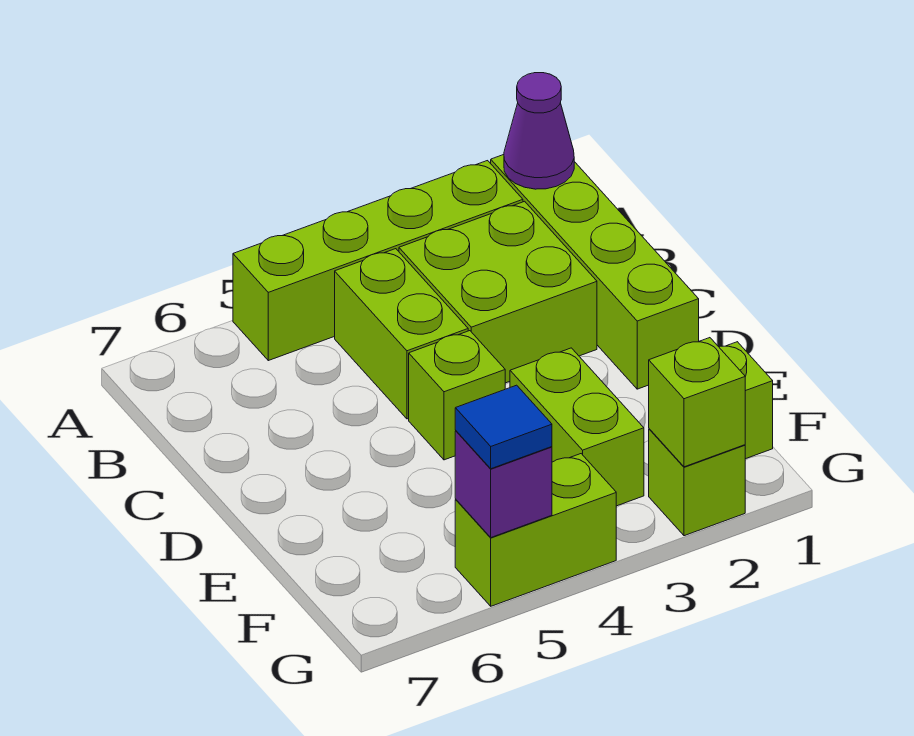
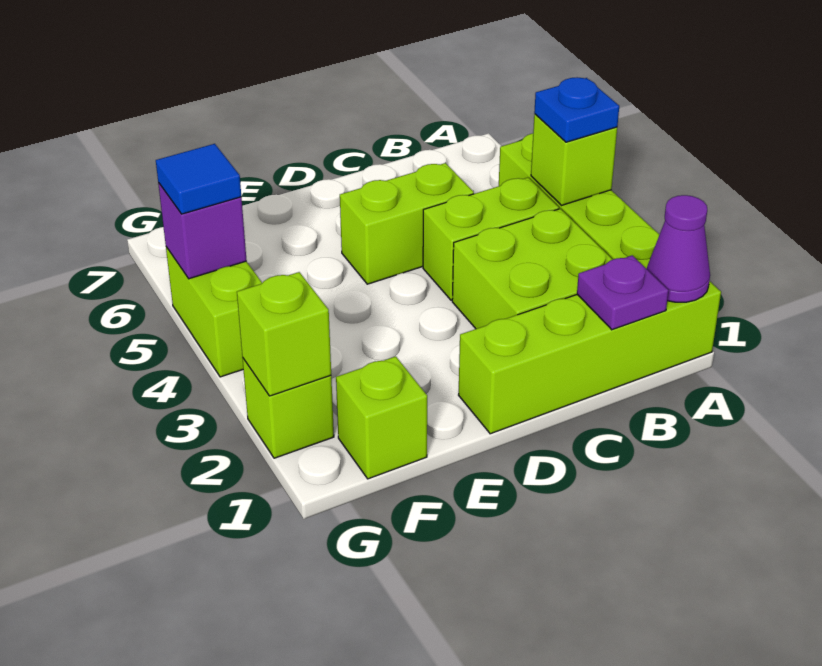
none -> blue plate A4 level 3
none -> purple plate B1 level 2
lime brick D4 level 1 -> lime brick A4 level 2
lime brick E3:F3 level 1 -> lime brick C5:D5 level 1

